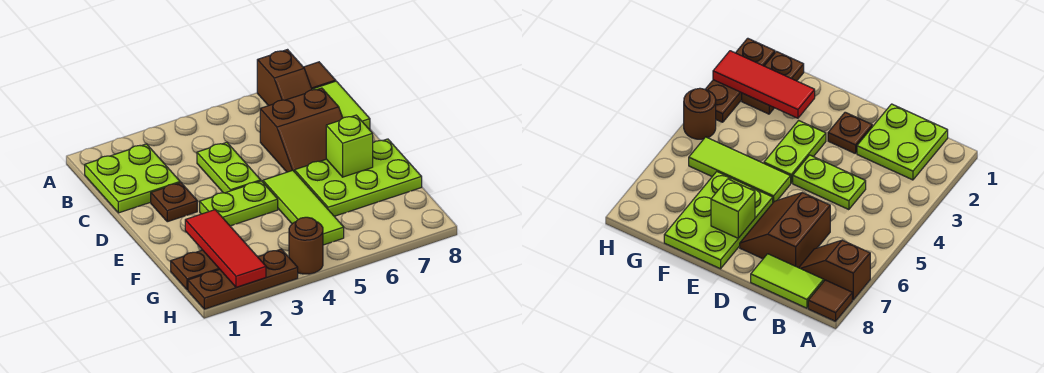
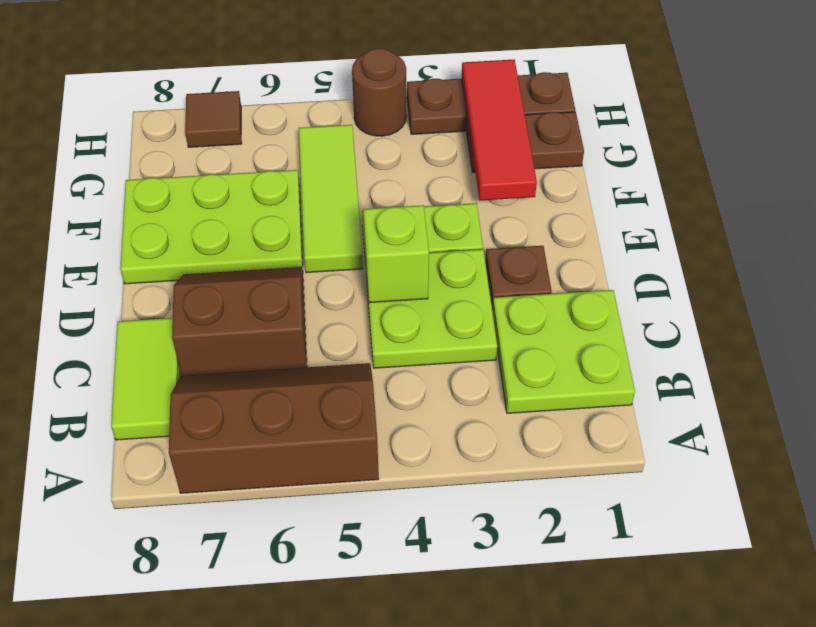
brown slope A7:B7 level 1 top A -> brown slope A5:B7 level 1 top A
brown tile A8 level 1 -> brown tile H7 level 1
lime plate C4:D4 level 1 -> lime plate C3:D4 level 1
lime brick E7 level 2 -> lime brick D4 level 2

